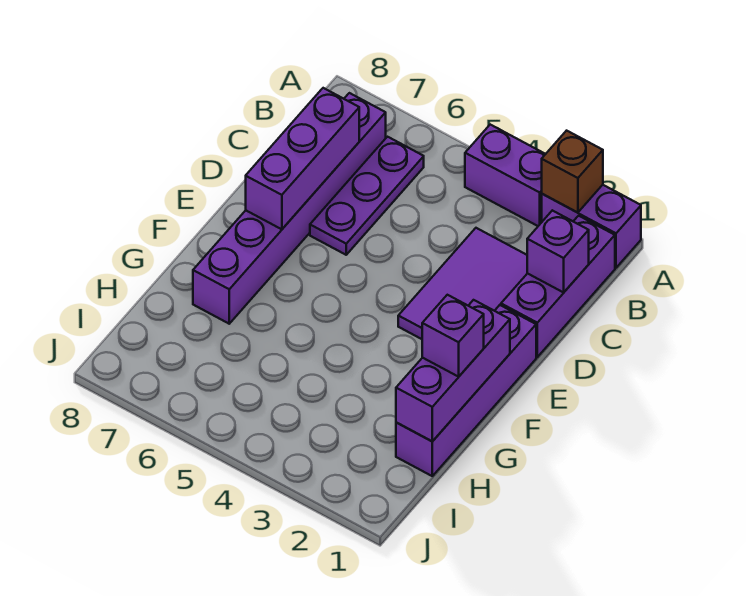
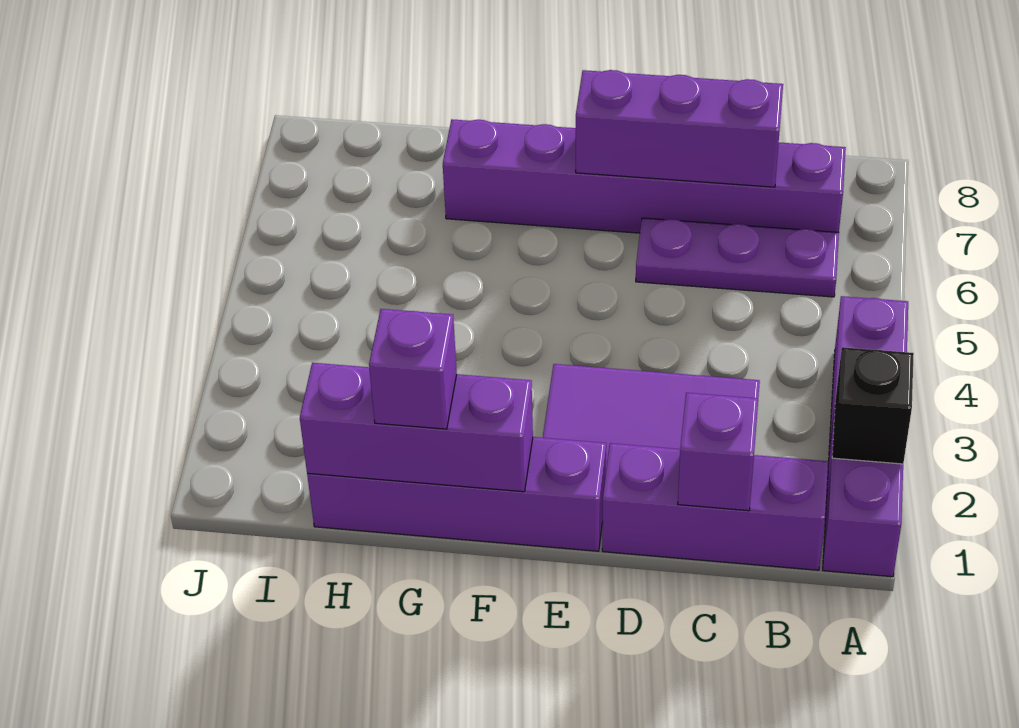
brown brick A2 level 2 -> black brick A2 level 2

